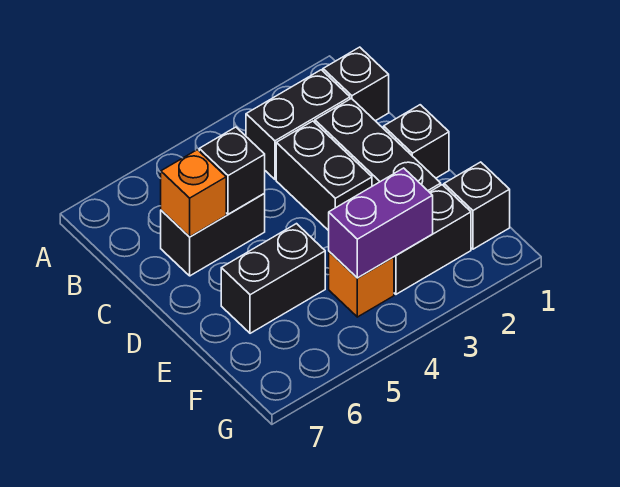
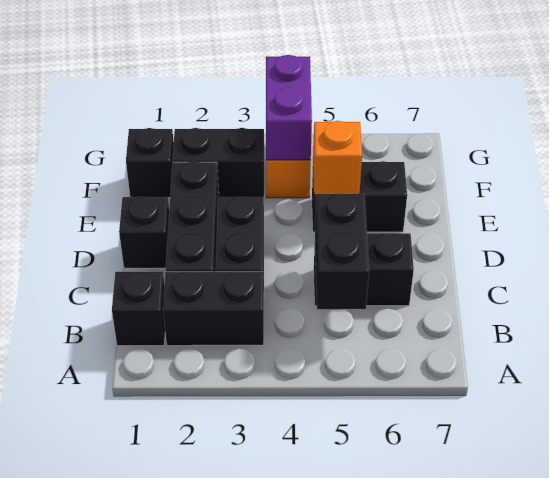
black brick C5 level 2 -> black brick B5:C5 level 2
orange brick C6 level 2 -> orange brick E5 level 2
purple brick F3:F4 level 2 -> purple brick F4:G4 level 2

